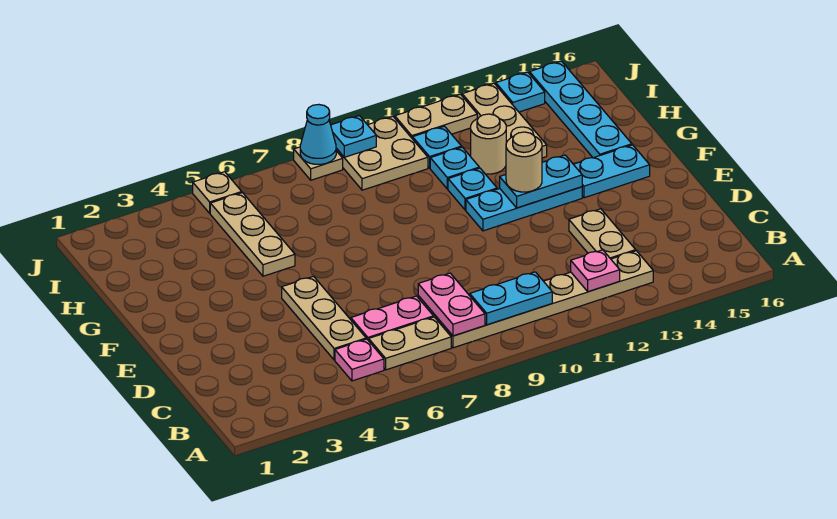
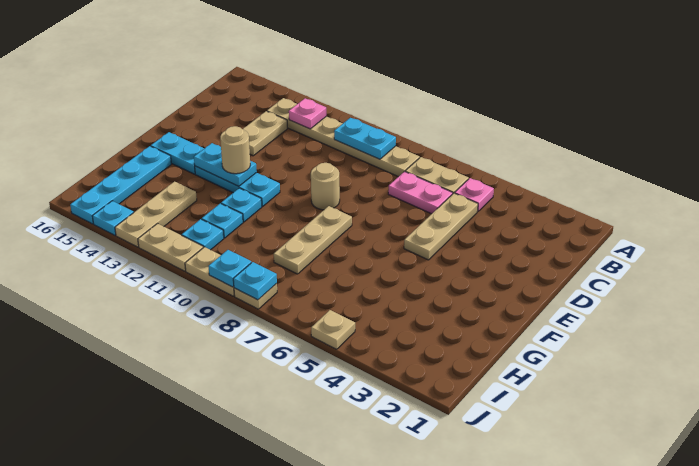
pink plate B8:C8 level 2 -> none
tan plate G5:I5 level 1 -> tan plate F8:H8 level 1
tan round brick H12 level 1 -> tan round brick E9 level 1
tan plate I9:J10 level 1 -> tan plate J9:J10 level 1
cyan cone J8 level 2 -> cyan plate J8 level 2

